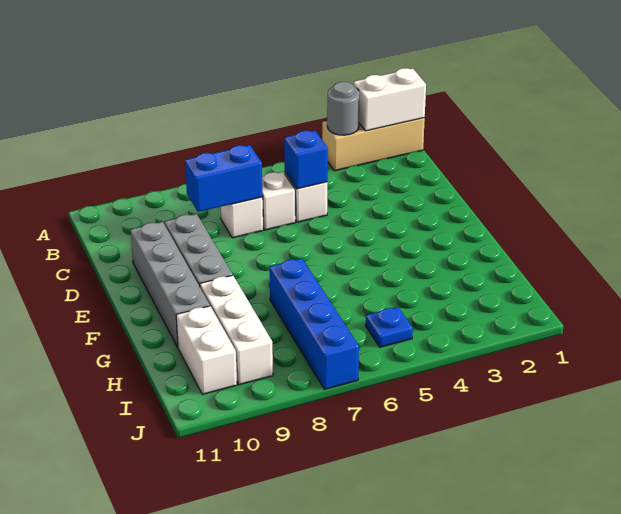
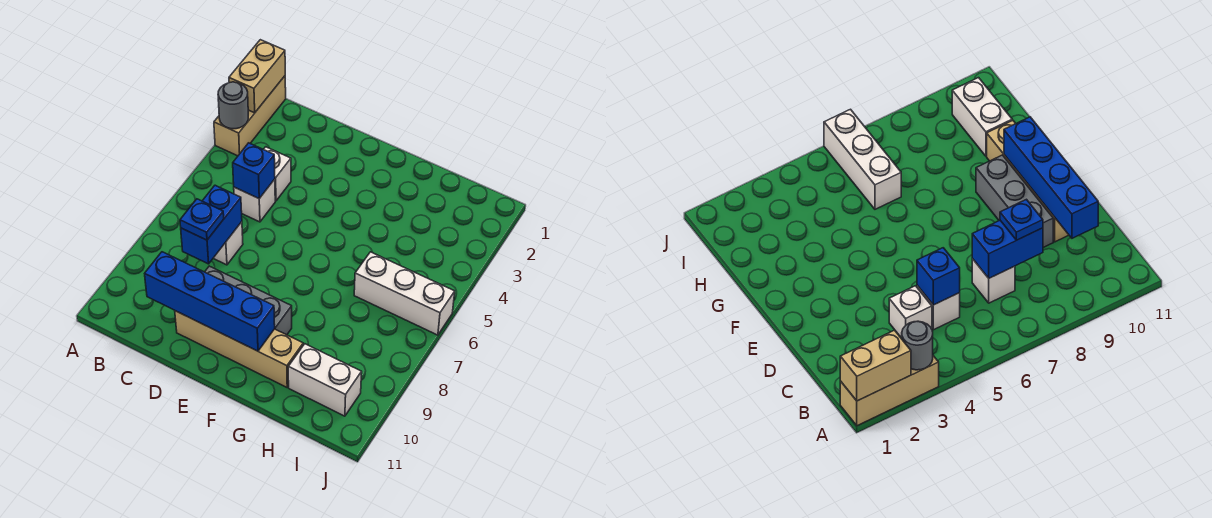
white brick A1:A2 level 2 -> tan brick A1:A2 level 2
white brick C6 level 1 -> white brick C4 level 1
grey brick D10:G10 level 1 -> tan brick D10:G10 level 1
blue brick G7:J7 level 1 -> blue brick C10:F10 level 2
white brick G9:I9 level 1 -> white brick H6:J6 level 1
blue plate I5 level 1 -> blue plate C8 level 3

